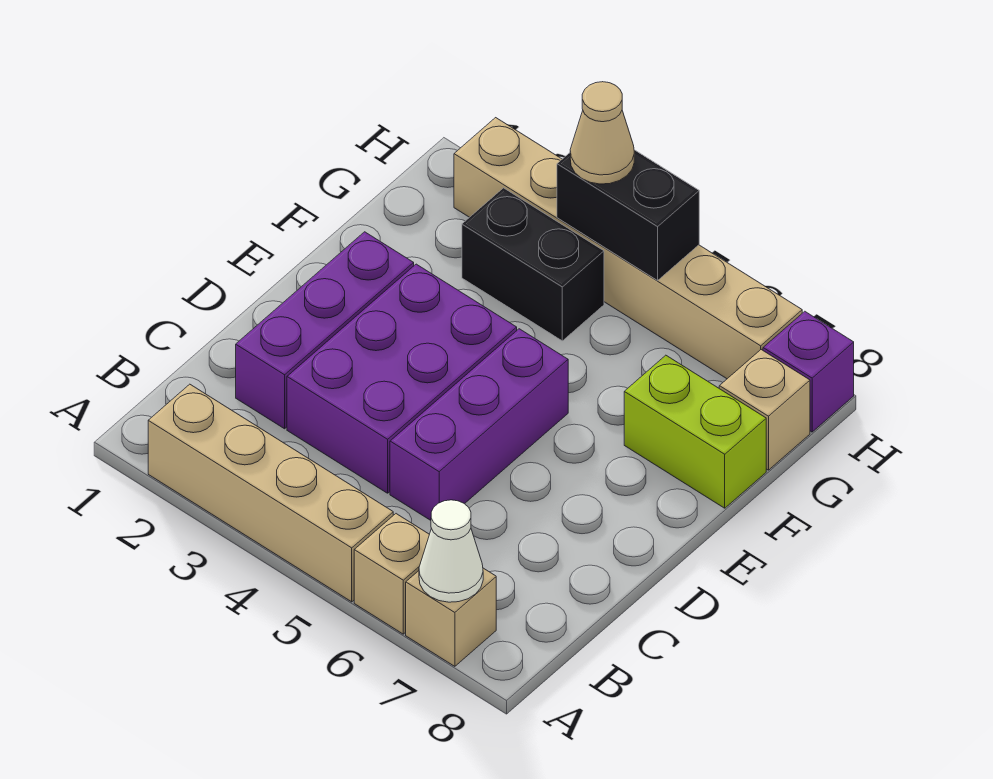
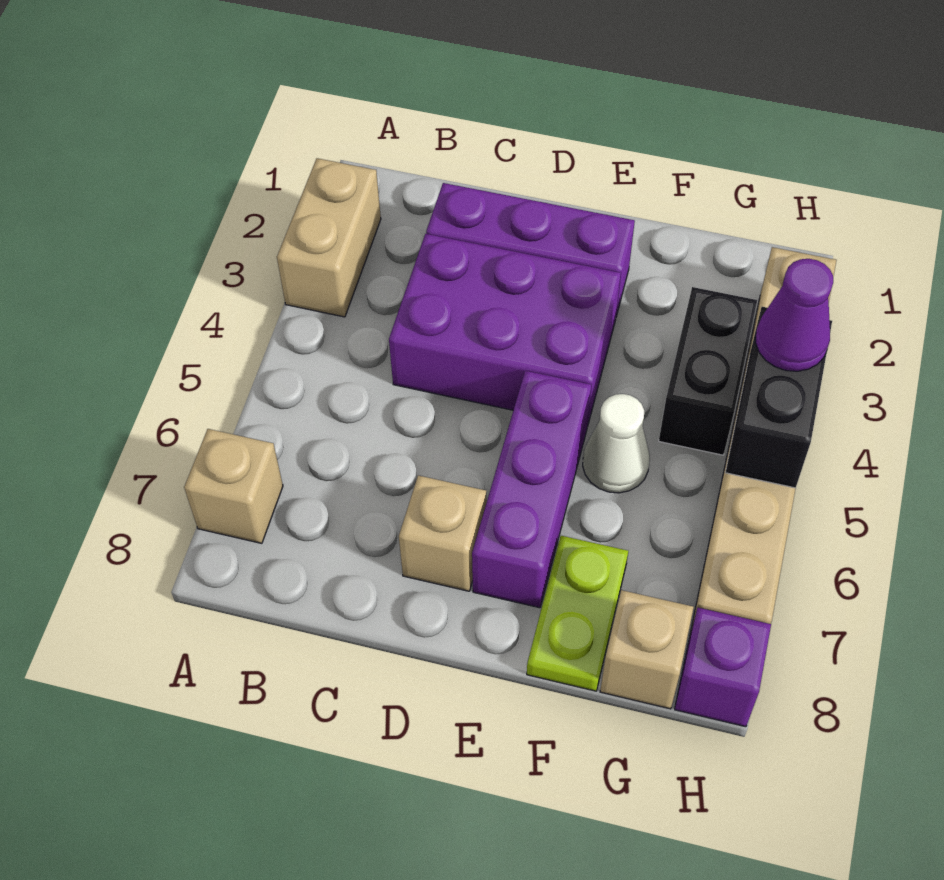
tan brick A2:A5 level 1 -> tan brick A2:A3 level 1
tan brick A6 level 1 -> tan brick D7 level 1
white cone A7 level 2 -> white cone F5 level 1
purple brick C5:E5 level 1 -> purple brick E5:E7 level 1
lime brick F7:F8 level 1 -> lime plate F7:F8 level 1
tan cone H4 level 3 -> purple cone H4 level 3

